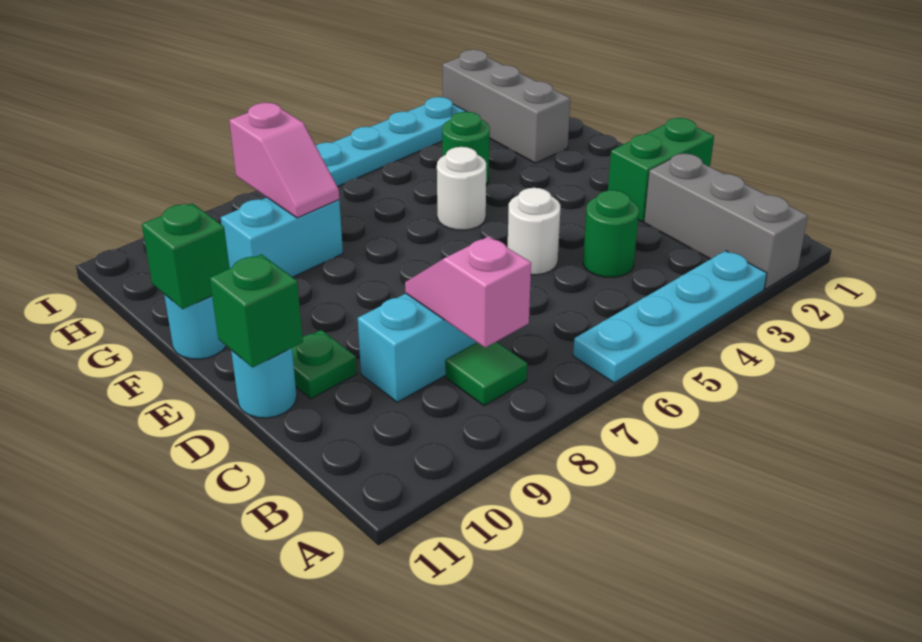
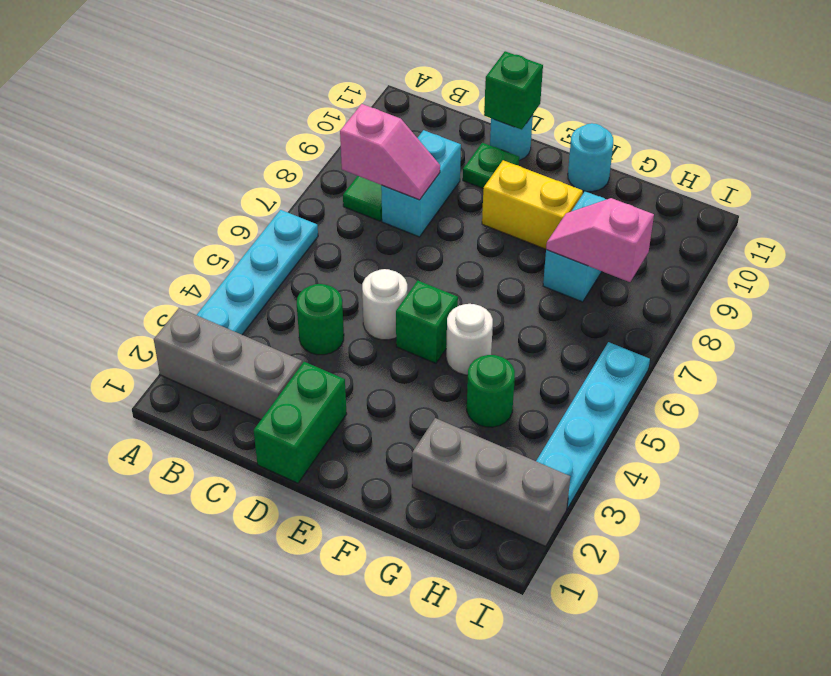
none -> yellow brick E9:F9 level 1
green brick F11 level 2 -> green brick E5 level 1

